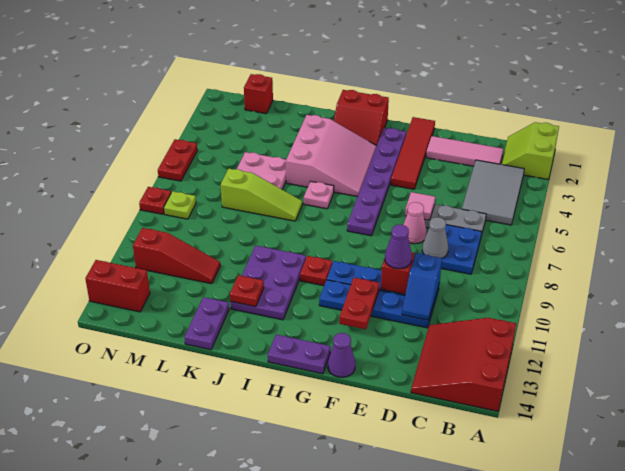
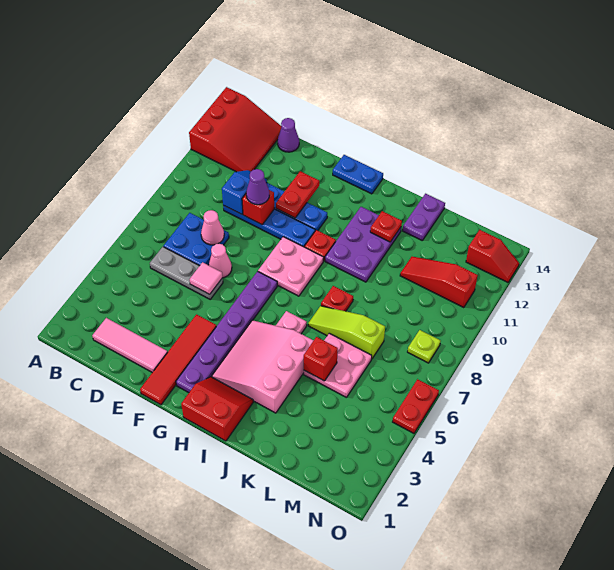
lime slope A1:B2 level 1 top A -> none
grey tile B3:C5 level 1 -> none
grey cone D8 level 2 -> pink cone D8 level 2
purple cone F14 level 1 -> purple cone D14 level 1
none -> pink plate G8:H9 level 1
purple plate G14:H14 level 1 -> blue plate G14:H14 level 1
red brick M1 level 1 -> red brick K5 level 2
red brick N13:O13 level 1 -> red slope N13:O13 level 1 top N
red plate O8 level 1 -> red plate J8 level 1

